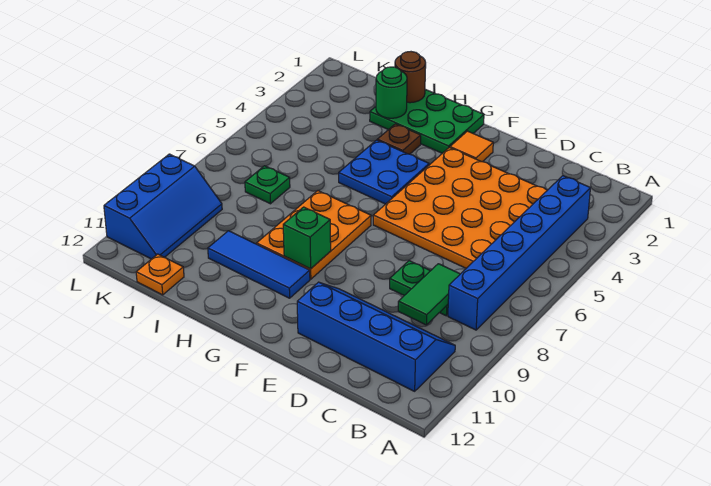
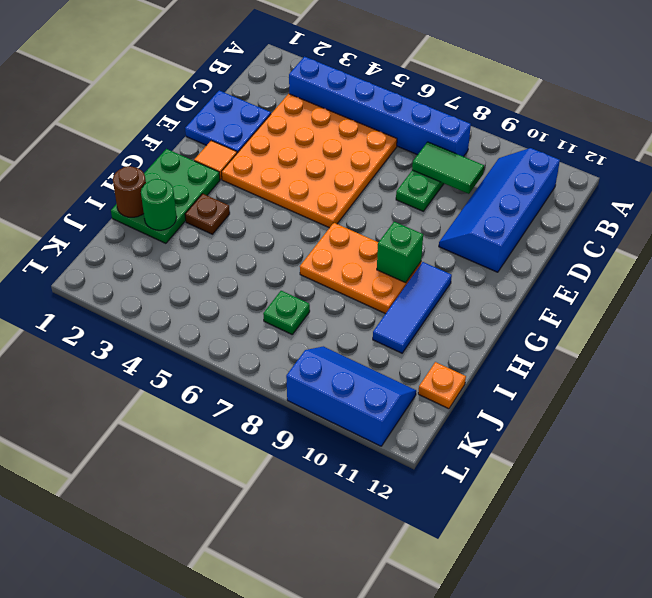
blue plate G4:H5 level 1 -> blue plate D1:E2 level 1

